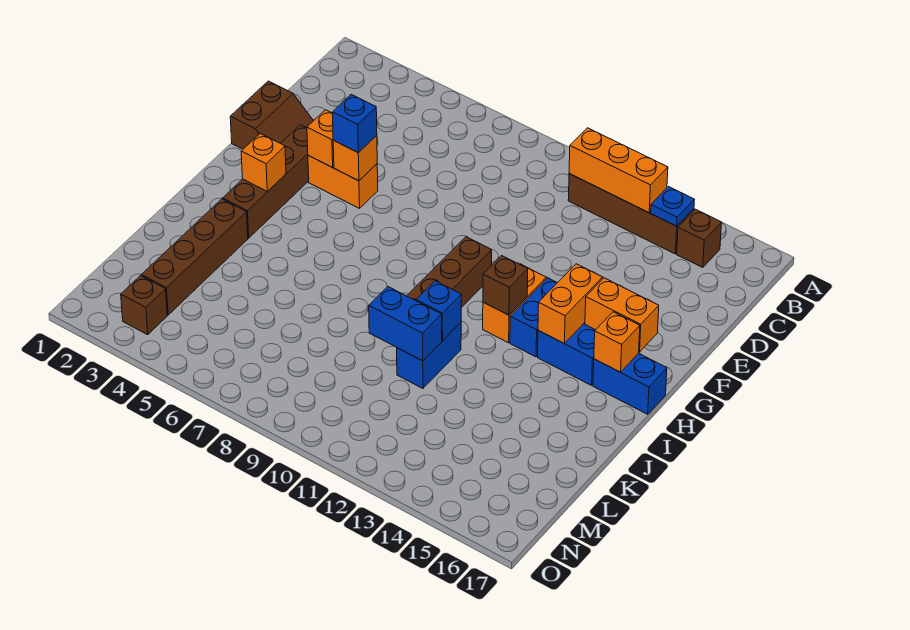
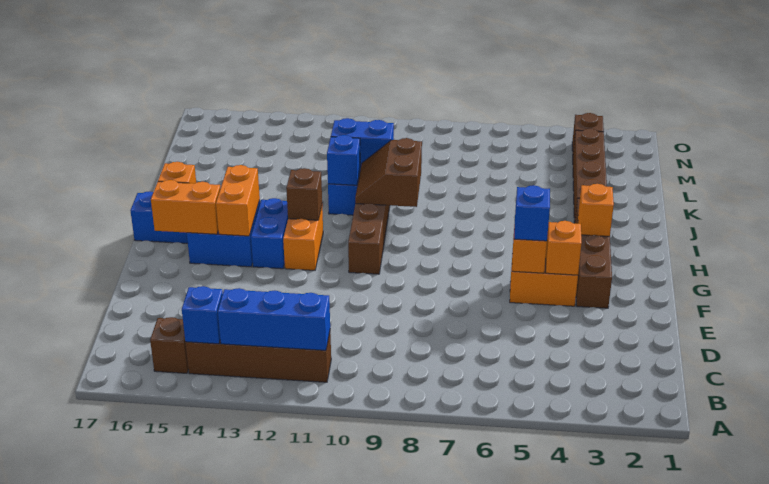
orange brick B11:B13 level 2 -> blue brick B11:B13 level 2
blue plate B14 level 2 -> blue brick B14 level 2
brown slope E1:F2 level 1 top 1 -> brown slope I9:J10 level 2 top 9

